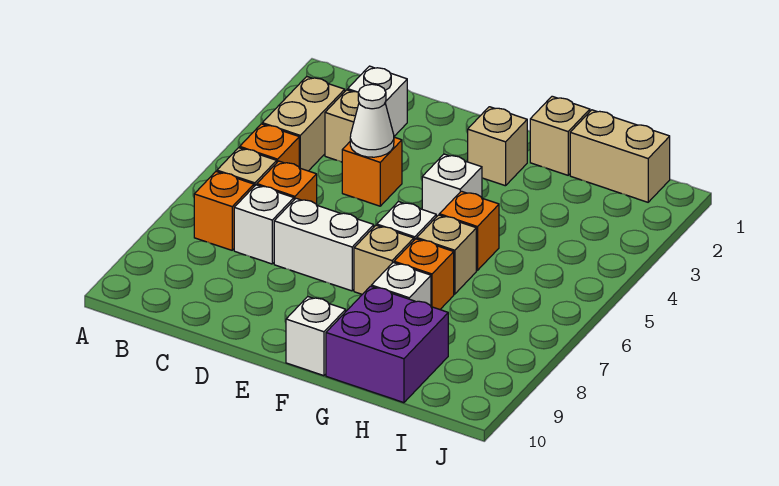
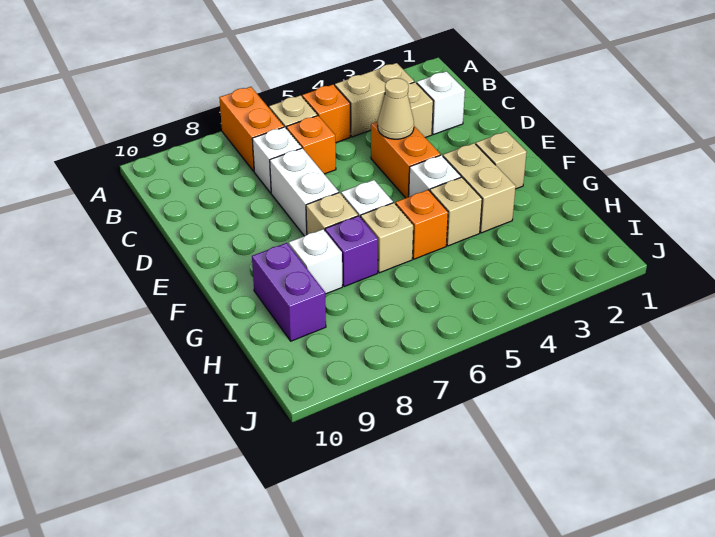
orange brick B7 level 1 -> orange brick A7:B7 level 1
orange brick D4 level 1 -> orange brick D4:E4 level 1
white cone D4 level 2 -> tan cone D4 level 2
white brick F10 level 1 -> none
tan brick G1 level 1 -> tan brick G4 level 1
orange brick G7 level 1 -> purple brick G7 level 1
purple brick G9:H10 level 1 -> purple brick G9:H9 level 1
tan brick H1:I1 level 1 -> tan brick F3:G3 level 1

